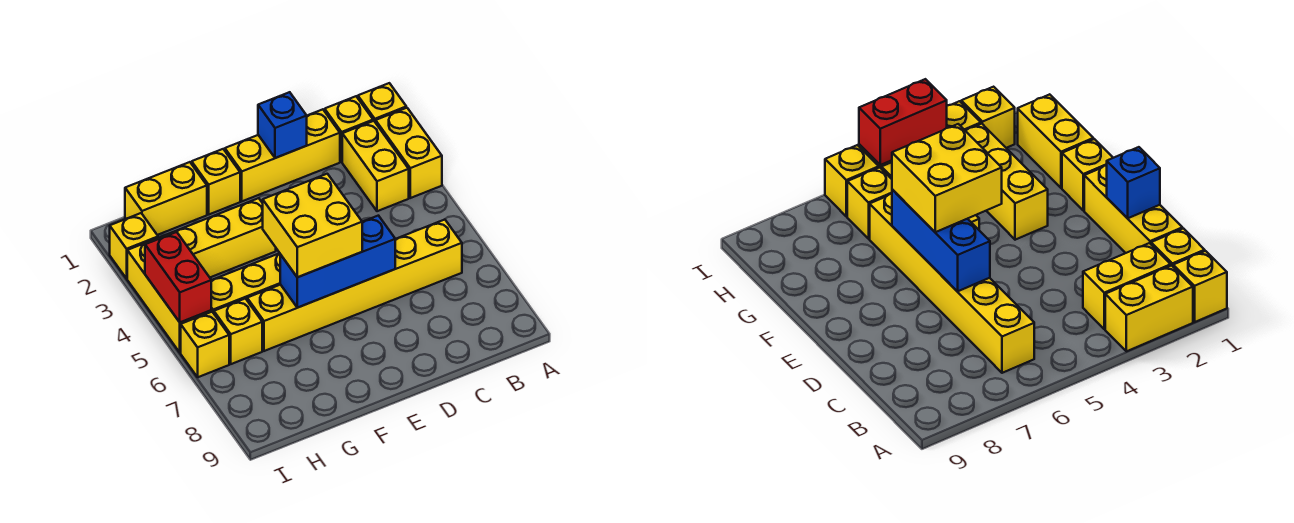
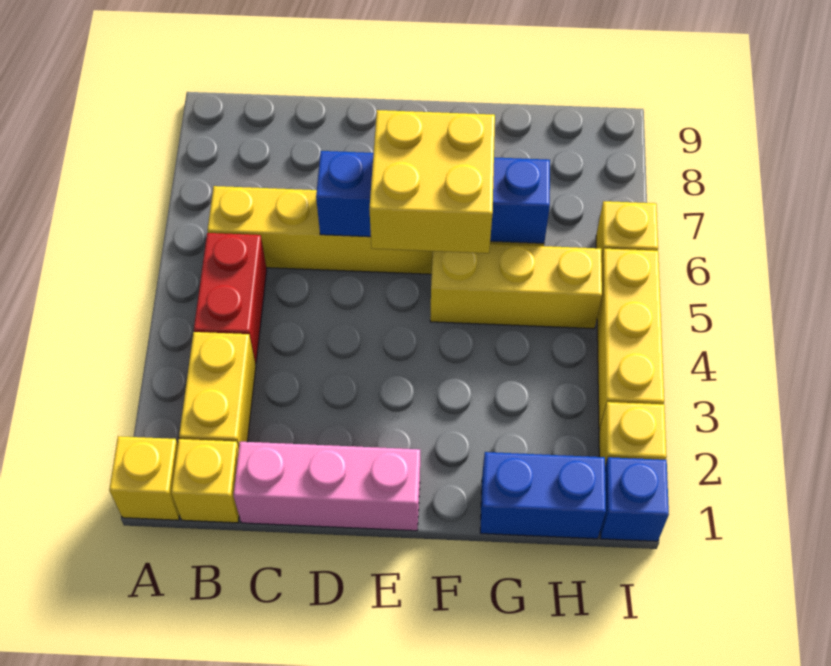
yellow brick A2:A3 level 1 -> none
yellow brick C1:E1 level 1 -> pink brick C1:E1 level 1
blue brick D1 level 2 -> blue brick I1 level 1
blue brick D6:F6 level 2 -> blue brick D6:G6 level 2
yellow brick F1 level 1 -> none
yellow brick F3:H3 level 1 -> none
yellow brick G1:H1 level 1 -> blue brick G1:H1 level 1
yellow brick H6 level 1 -> none
red brick I4:I5 level 2 -> red brick B4:B5 level 1

